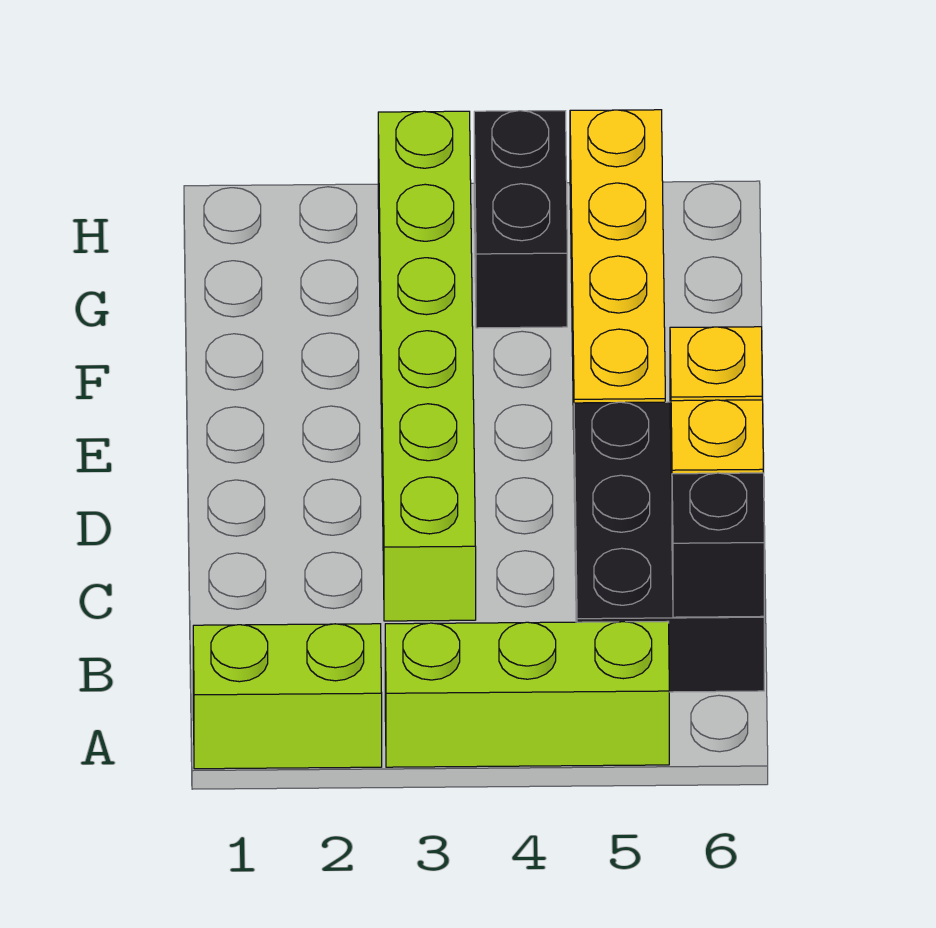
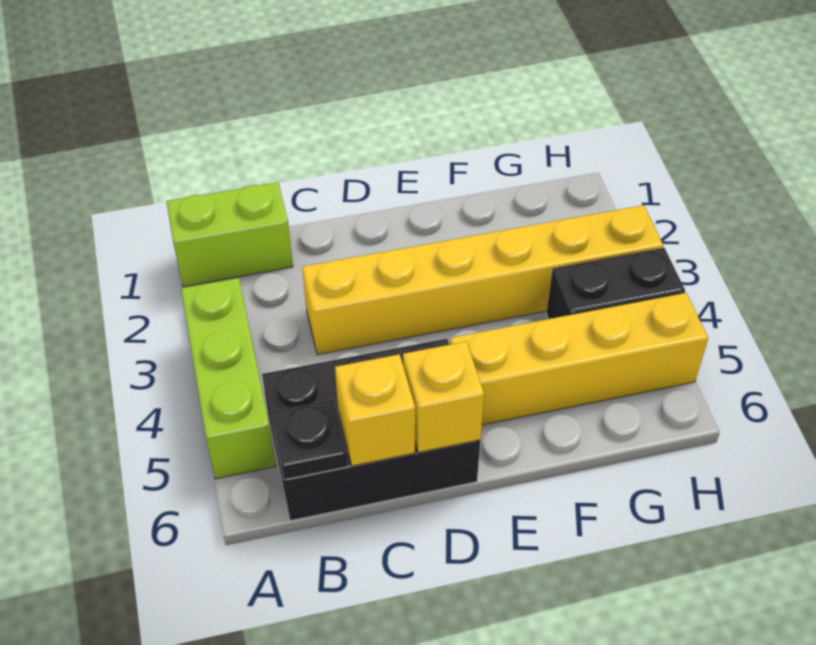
lime brick A1:A2 level 1 -> lime brick A1:B1 level 1
black brick B6 level 2 -> black plate B6 level 2
lime brick C3:H3 level 1 -> yellow brick C3:H3 level 1

